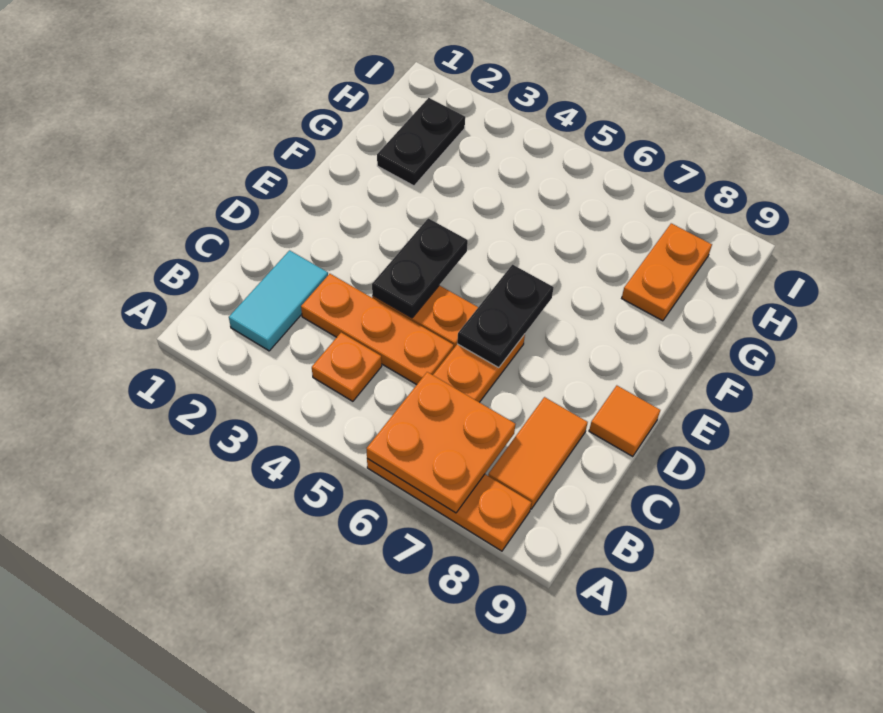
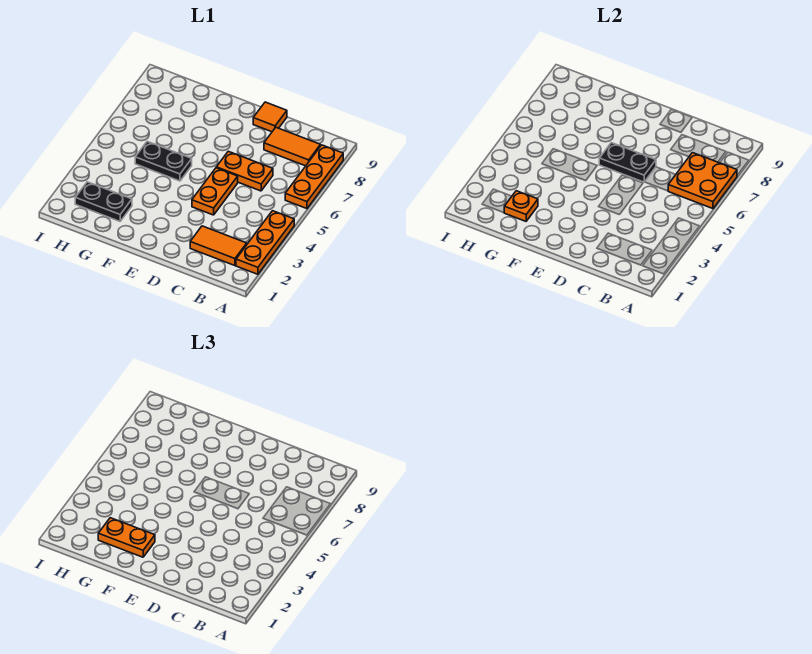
cyan tile B2:C2 level 1 -> orange tile B2:C2 level 1
orange plate B4 level 1 -> orange plate G2 level 2
orange plate C3:C5 level 1 -> orange plate A2:A4 level 1
black plate D4:E4 level 2 -> black plate F5:G5 level 1
orange plate G8:H8 level 1 -> orange plate F2:G2 level 3

